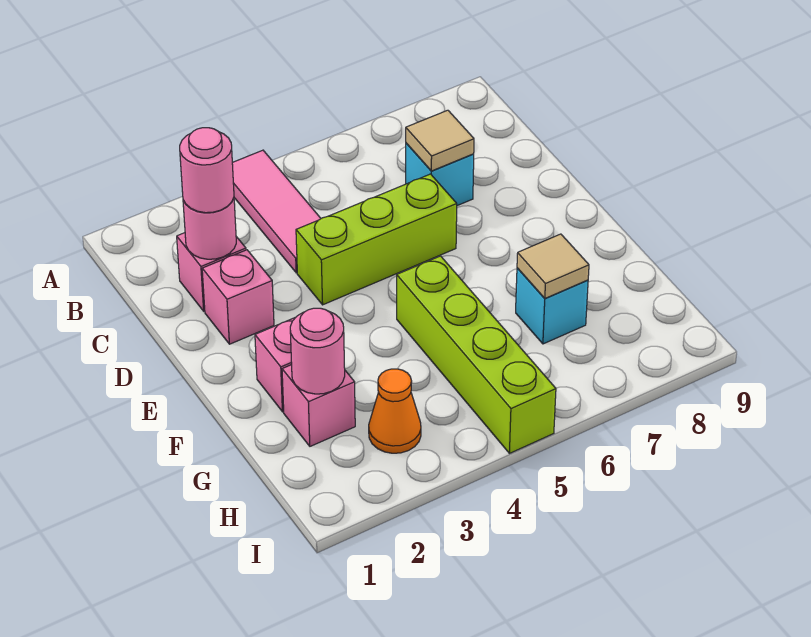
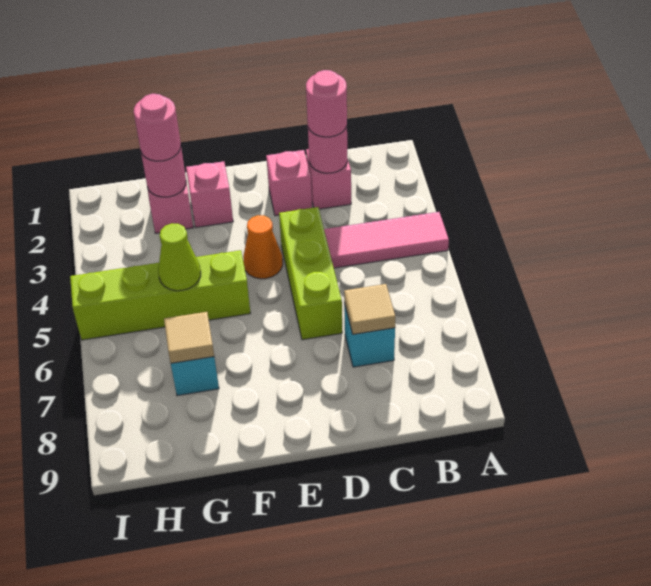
none -> pink round brick G2 level 3
none -> lime cone G5 level 2
orange cone H3 level 1 -> orange cone E4 level 1

